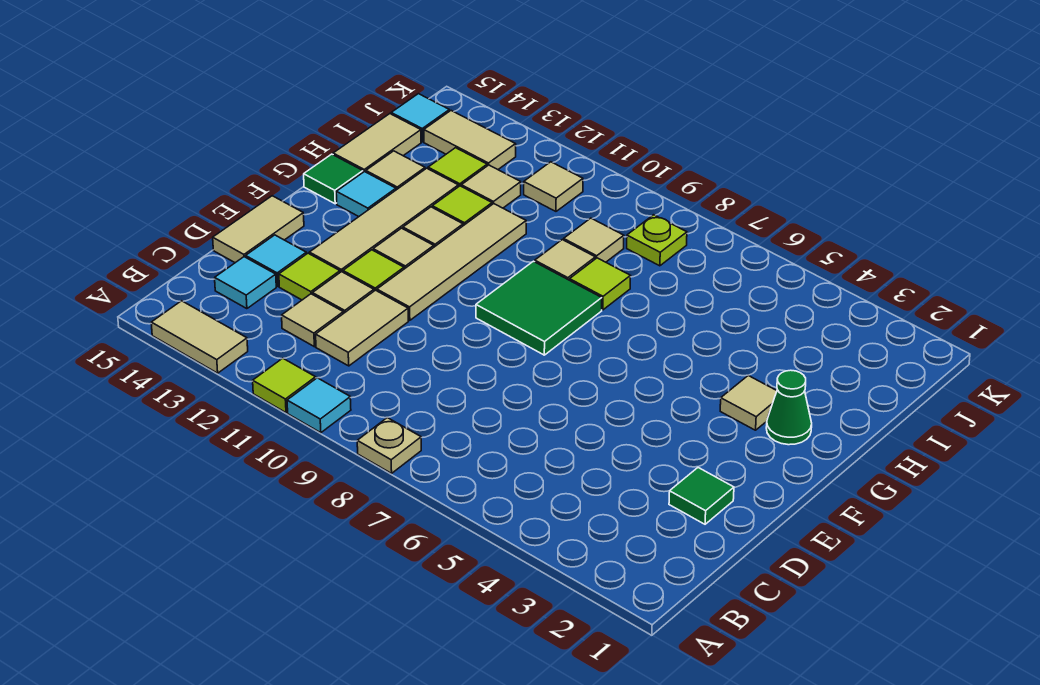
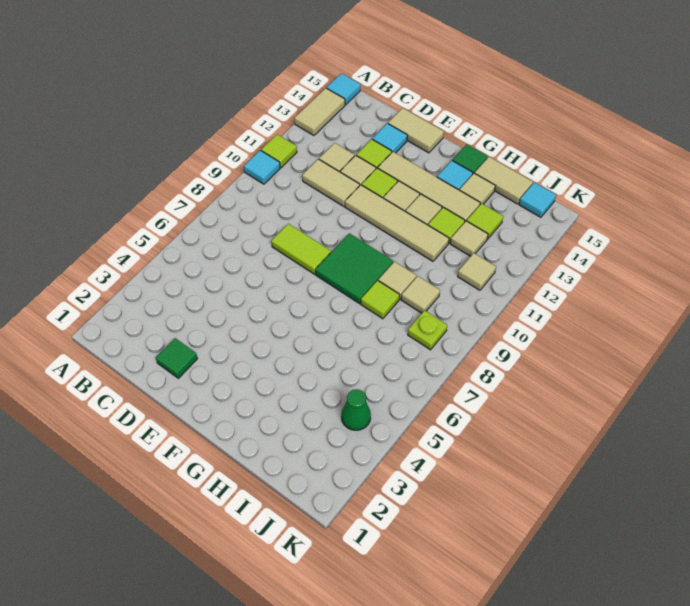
tan plate A8 level 1 -> none
cyan tile C14 level 1 -> cyan tile A15 level 1
none -> lime tile D8:E8 level 1
green cone G2 level 1 -> green cone J4 level 1
tan tile G3 level 1 -> none
tan tile J13:J14 level 1 -> none

